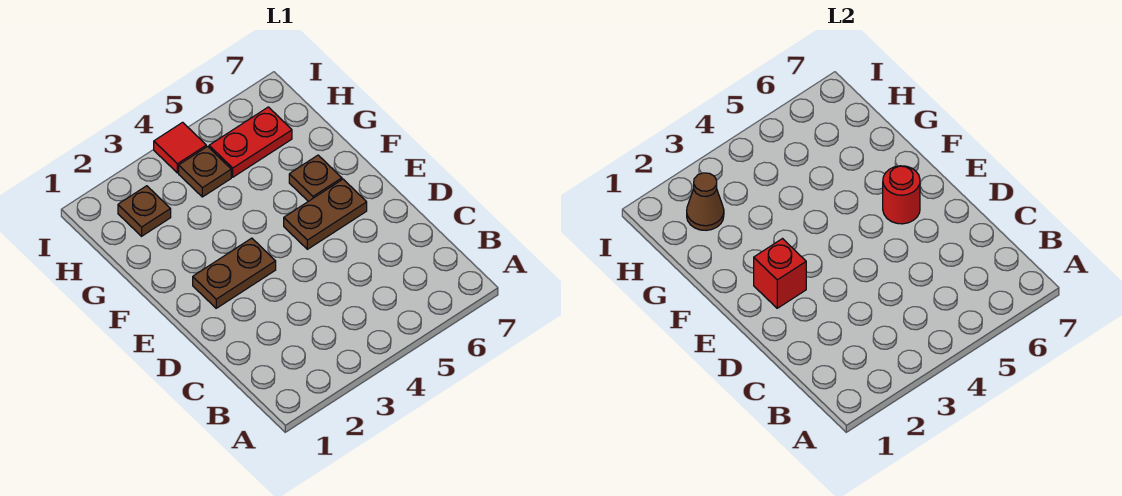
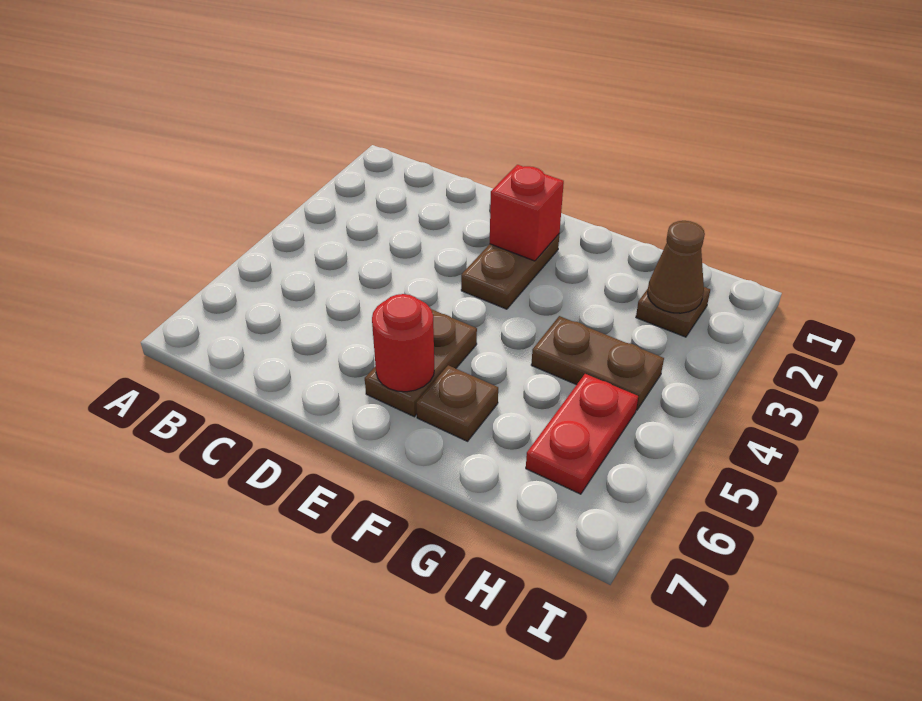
brown plate H4 level 1 -> brown plate G4:H4 level 1
red tile I4 level 1 -> none

